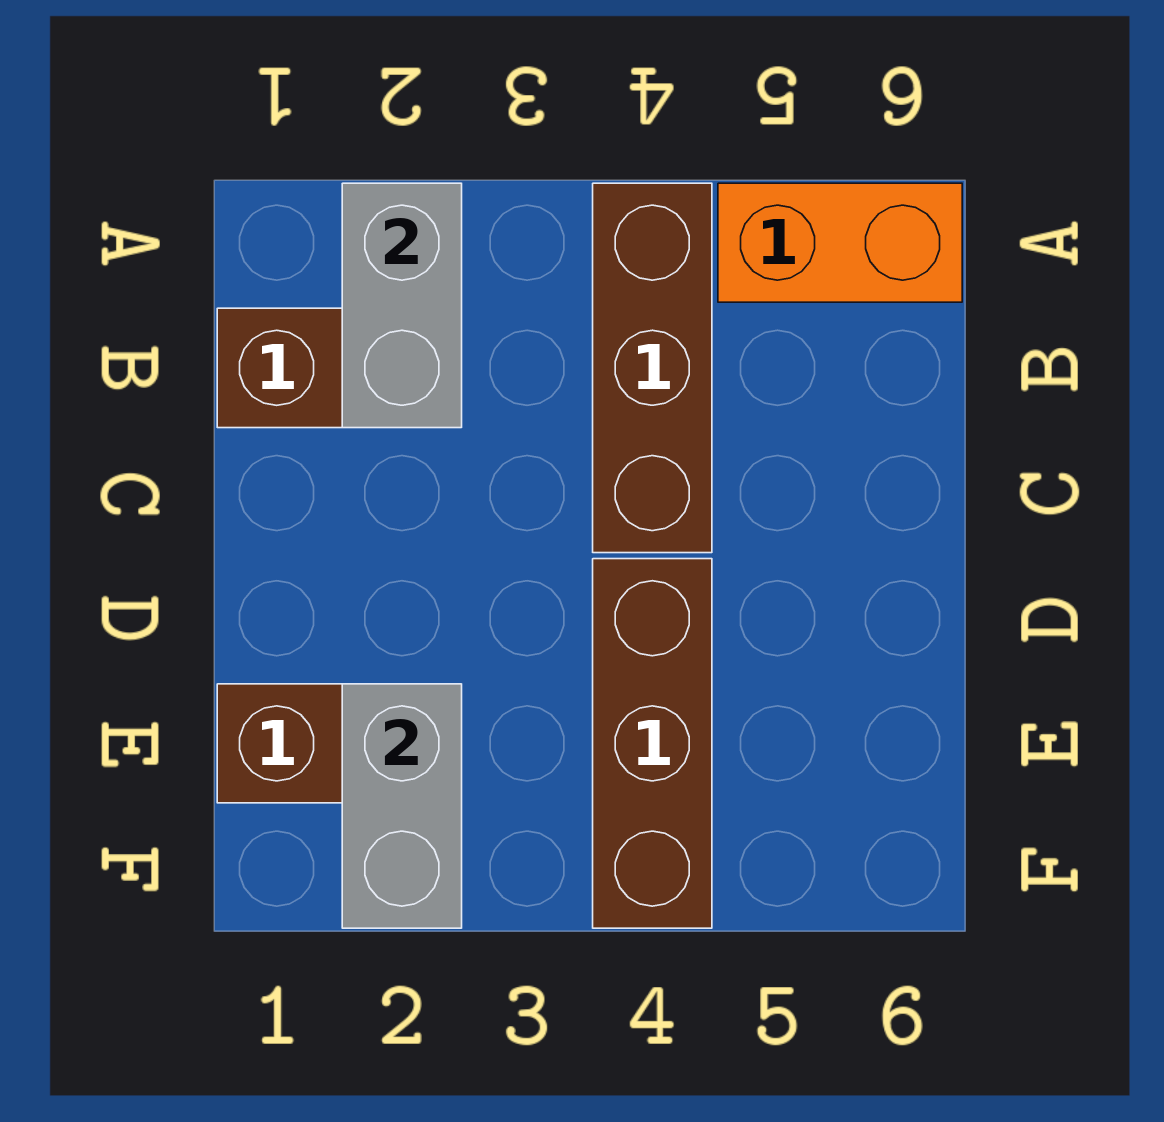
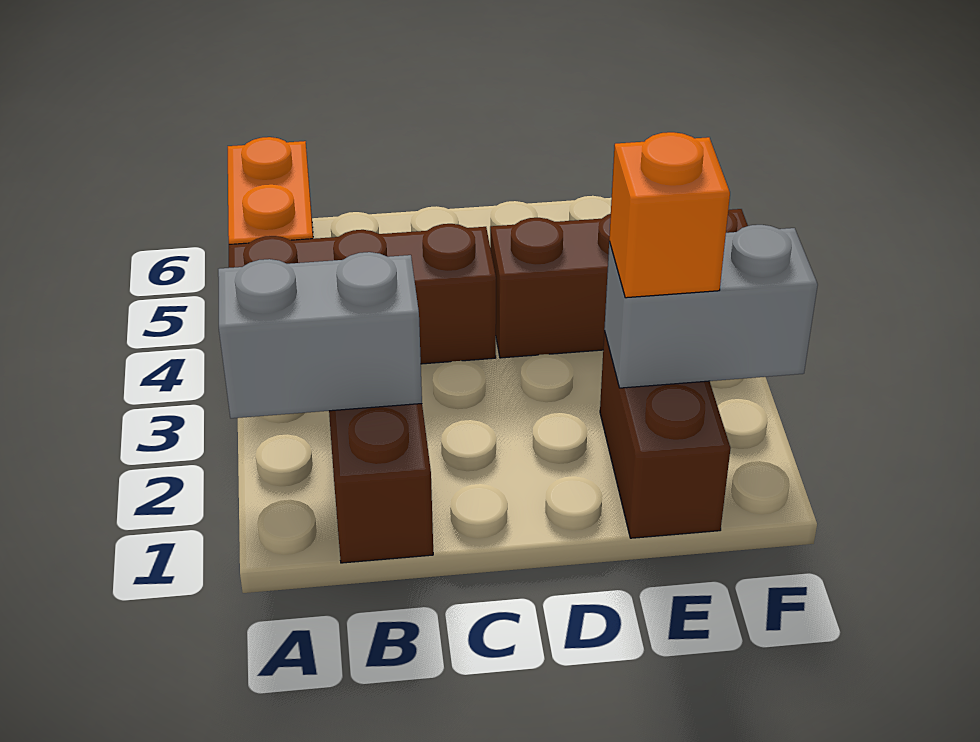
none -> orange brick E2 level 3

